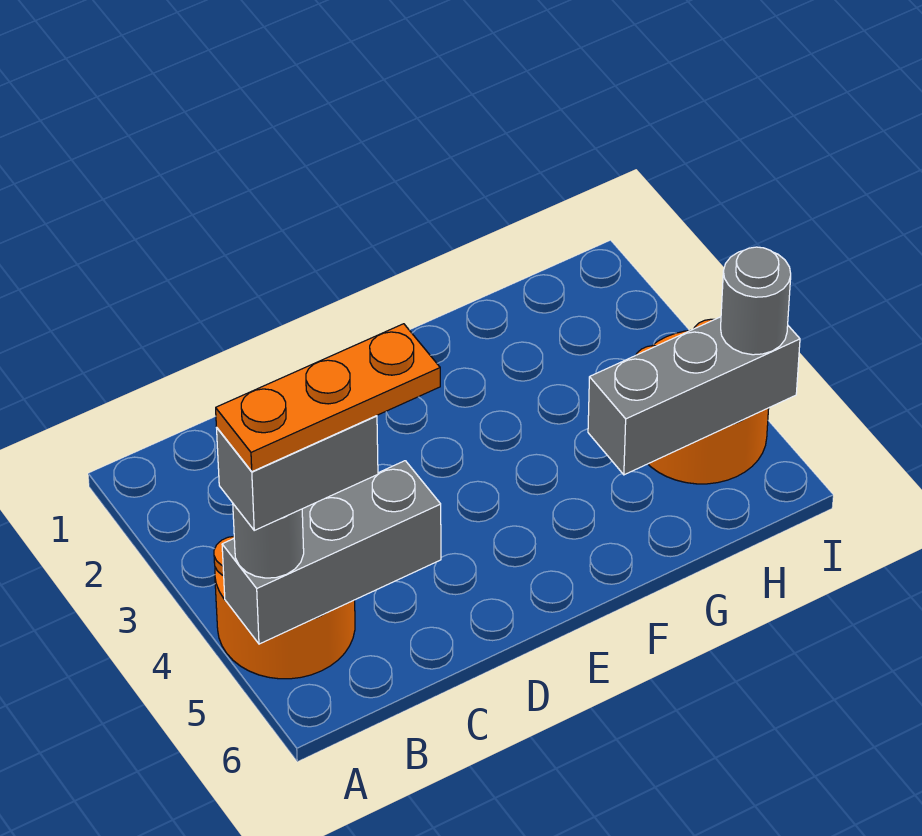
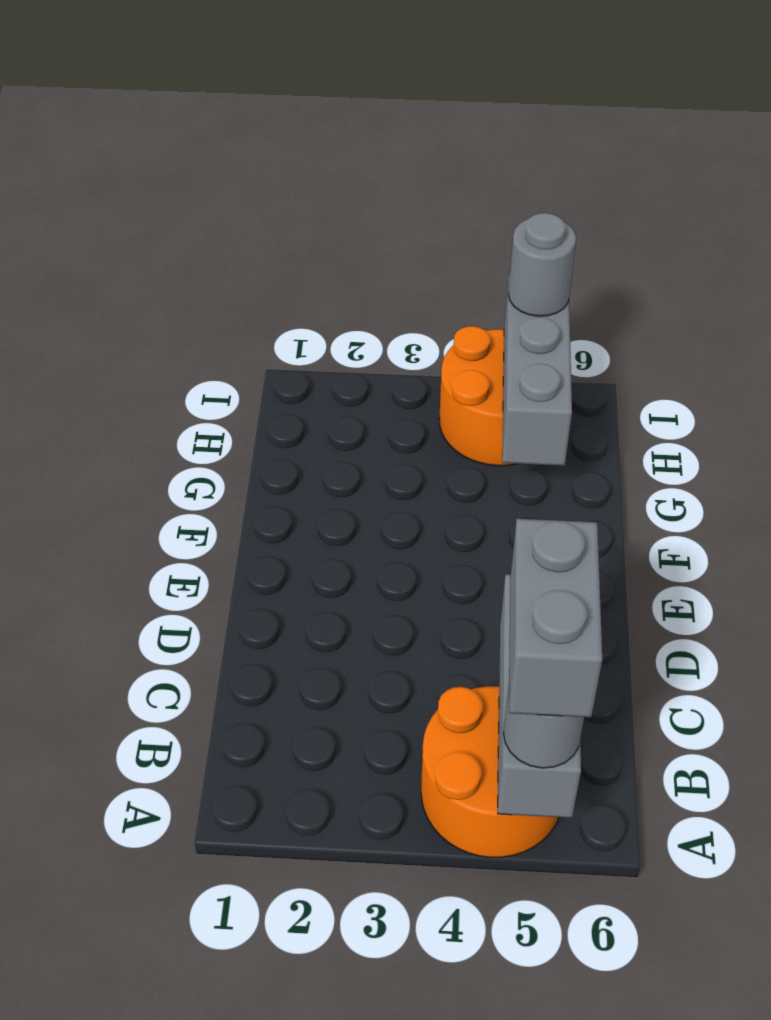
orange plate A5:C5 level 5 -> none

